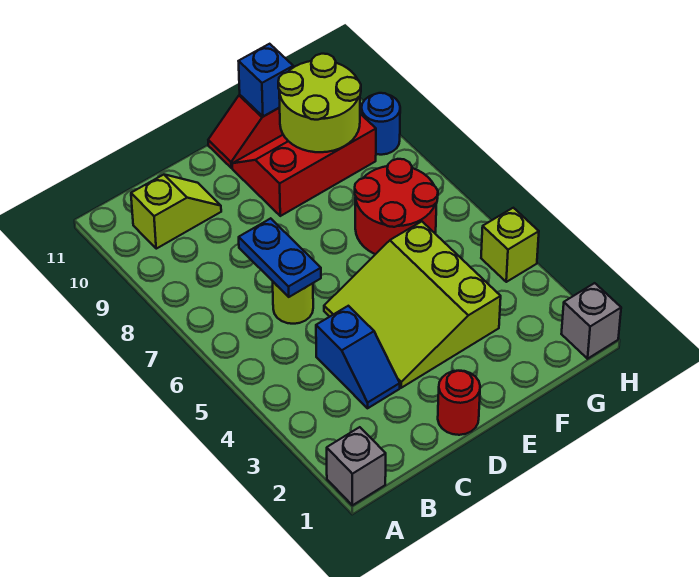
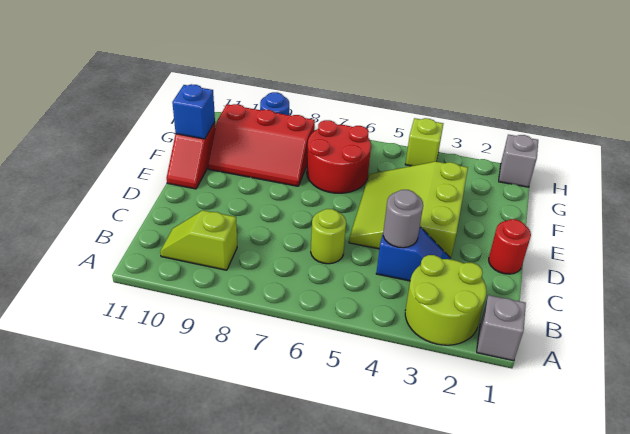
lime slope B10:C10 level 1 top B -> lime slope B9:B10 level 1 top 9
none -> grey round brick C4 level 2
blue plate C6:C7 level 2 -> none
lime slope D3:F5 level 1 top F -> lime slope D3:F5 level 1 top 3
red slope E9:G10 level 1 top 9 -> red slope F8:G10 level 1 top G
lime round brick F9:G10 level 2 -> lime round brick A2:B3 level 1

